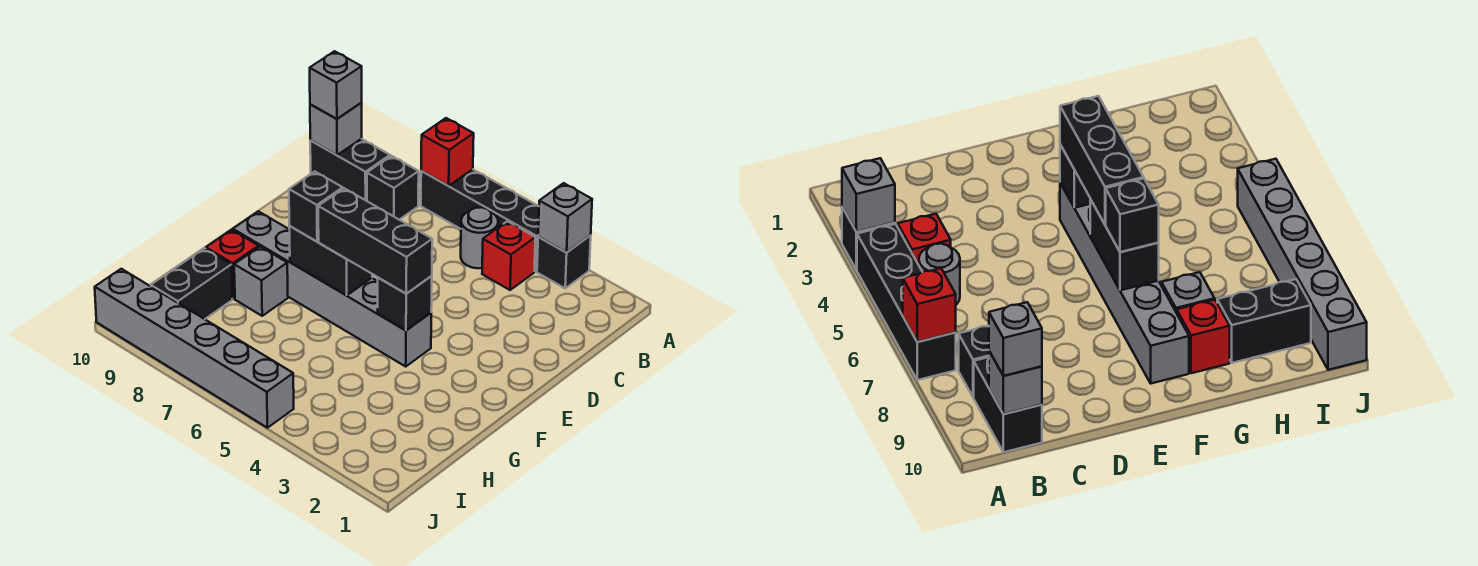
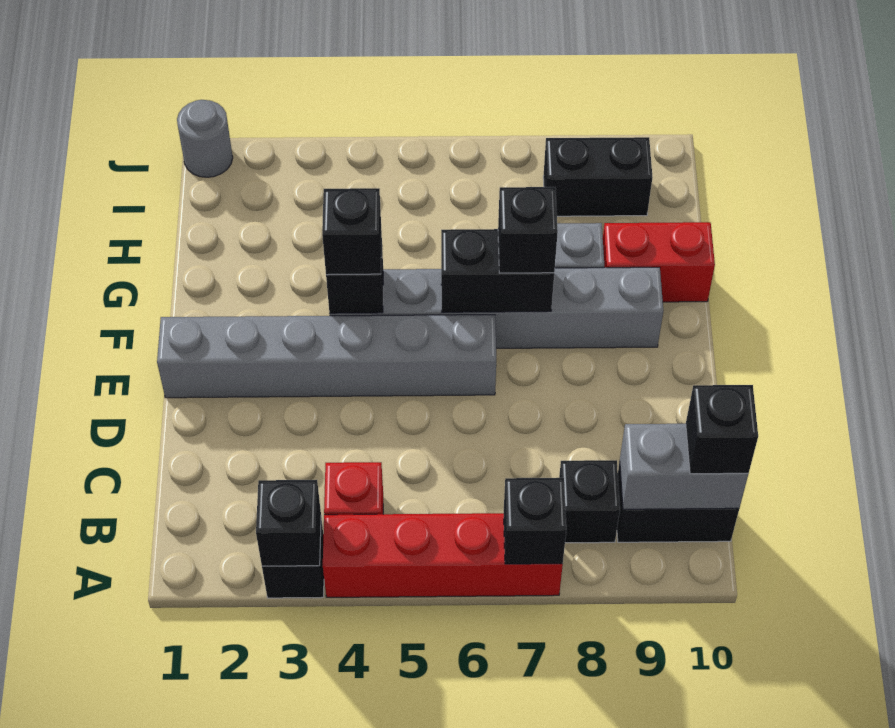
grey brick A3 level 2 -> black brick A3 level 2
black brick A4:A7 level 1 -> red brick A4:A7 level 1
red brick A7 level 2 -> black brick A7 level 2
grey round brick B5 level 1 -> grey round brick J1 level 1
grey brick B10 level 2 -> grey brick B9:B10 level 2
grey brick B10 level 3 -> black brick B10 level 3
black brick F4:F6 level 3 -> black brick F4 level 3
red brick G9 level 1 -> red brick G9:G10 level 1
black brick H9:I9 level 1 -> black brick I8:I9 level 1
grey brick J5:J10 level 1 -> grey brick E1:E6 level 1

